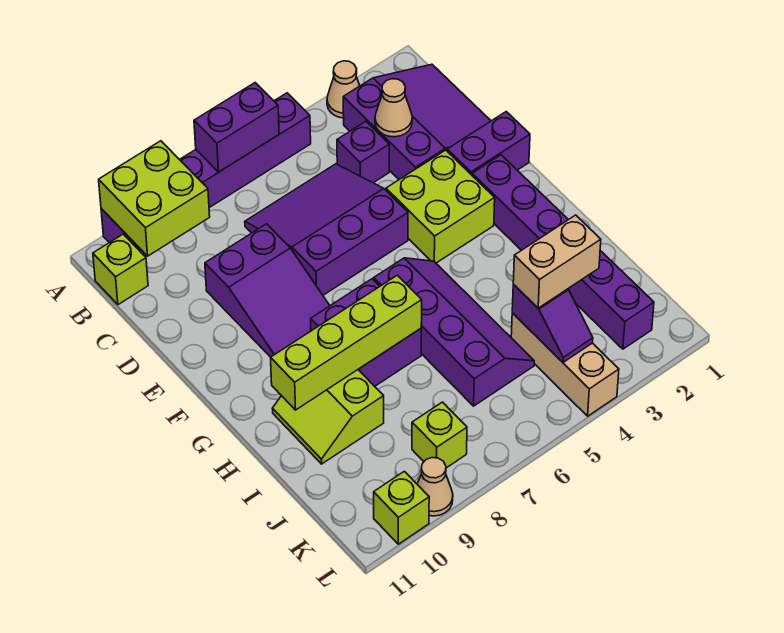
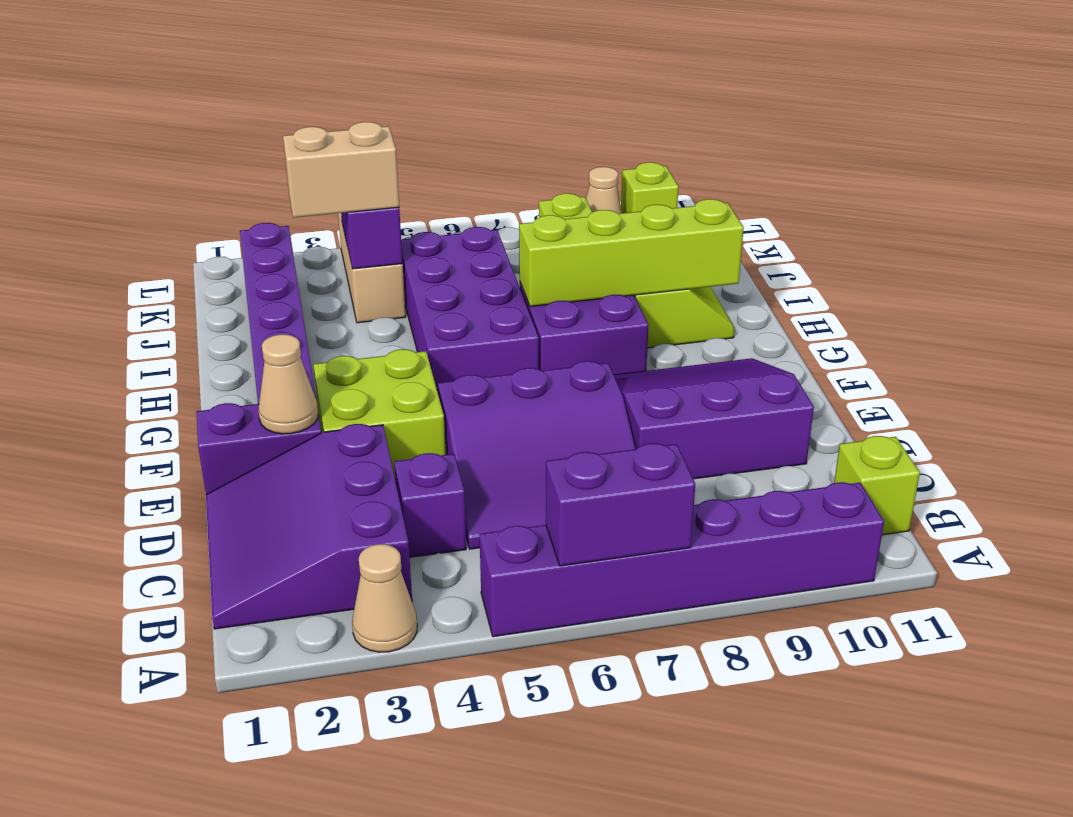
lime brick A9:B10 level 2 -> none
tan cone C3 level 2 -> tan cone E2 level 2
purple slope D8:F9 level 1 top D -> purple slope D8:F10 level 1 top D
purple slope G5:J6 level 1 top 6 -> purple brick G5:J6 level 1

